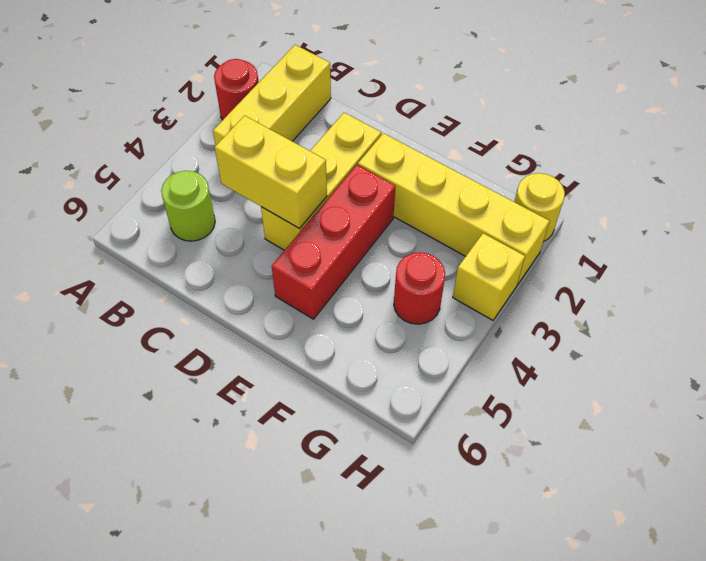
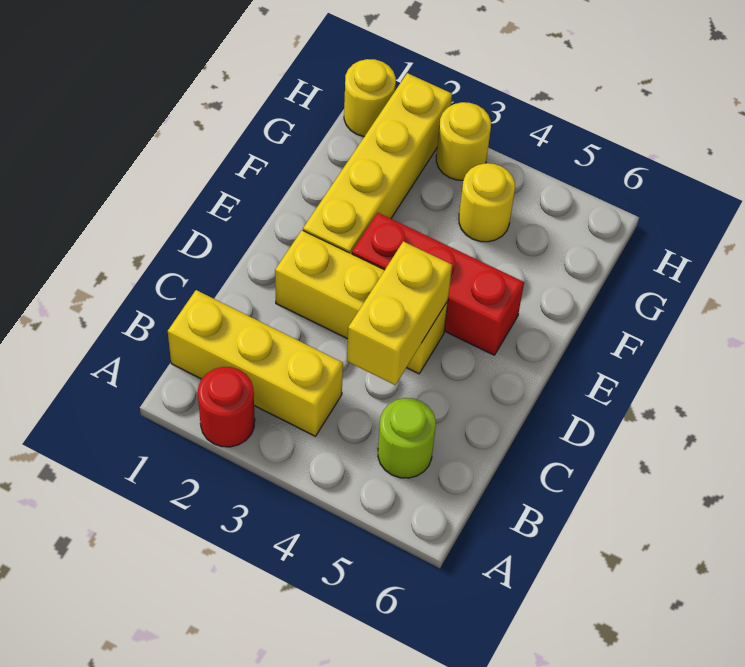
red round brick G4 level 1 -> yellow round brick G4 level 1
yellow brick H3 level 1 -> yellow round brick H3 level 1

